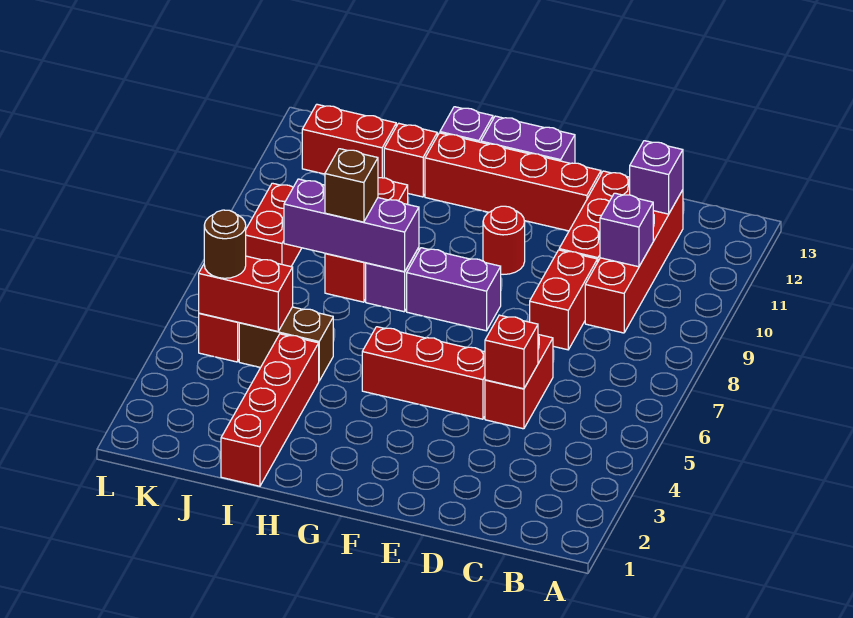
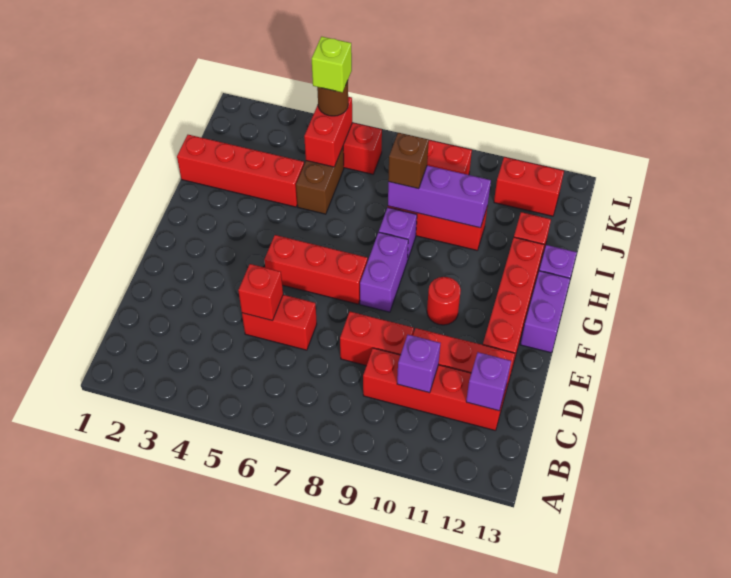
red brick E5:G5 level 1 -> red brick F5:F7 level 1
purple brick H8:J8 level 2 -> purple brick I8:I10 level 2
red brick J12:K12 level 1 -> red brick K11:K12 level 1
none -> lime brick K5 level 4

